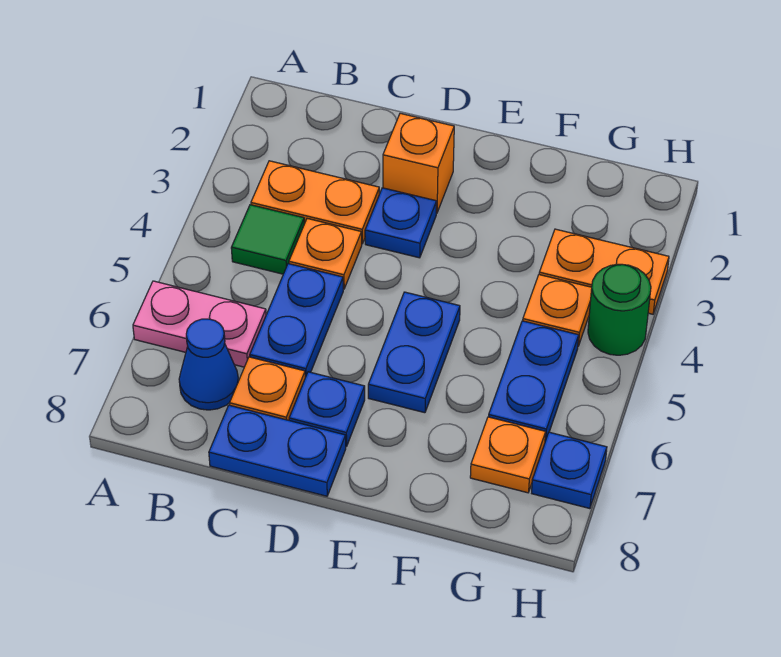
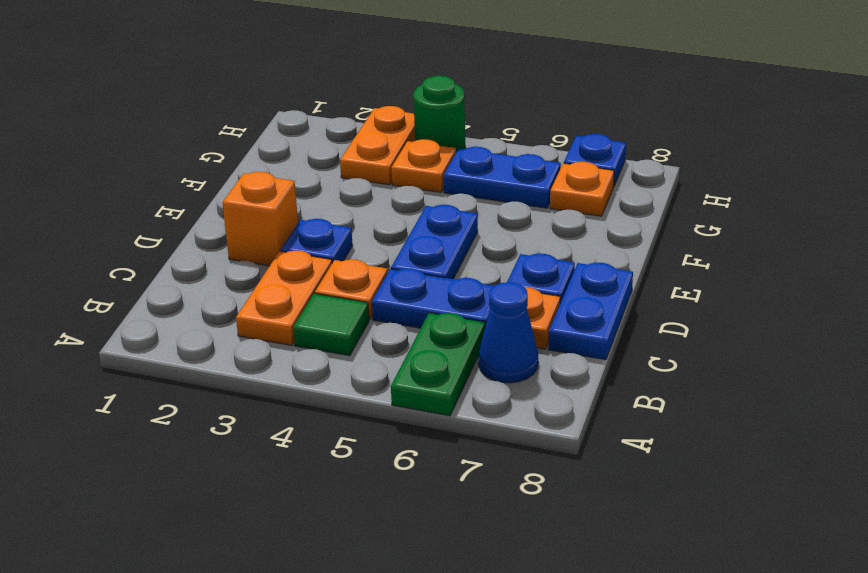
pink plate A6:B6 level 1 -> green plate A6:B6 level 1
blue plate E5:E6 level 1 -> blue plate D5:E5 level 1

